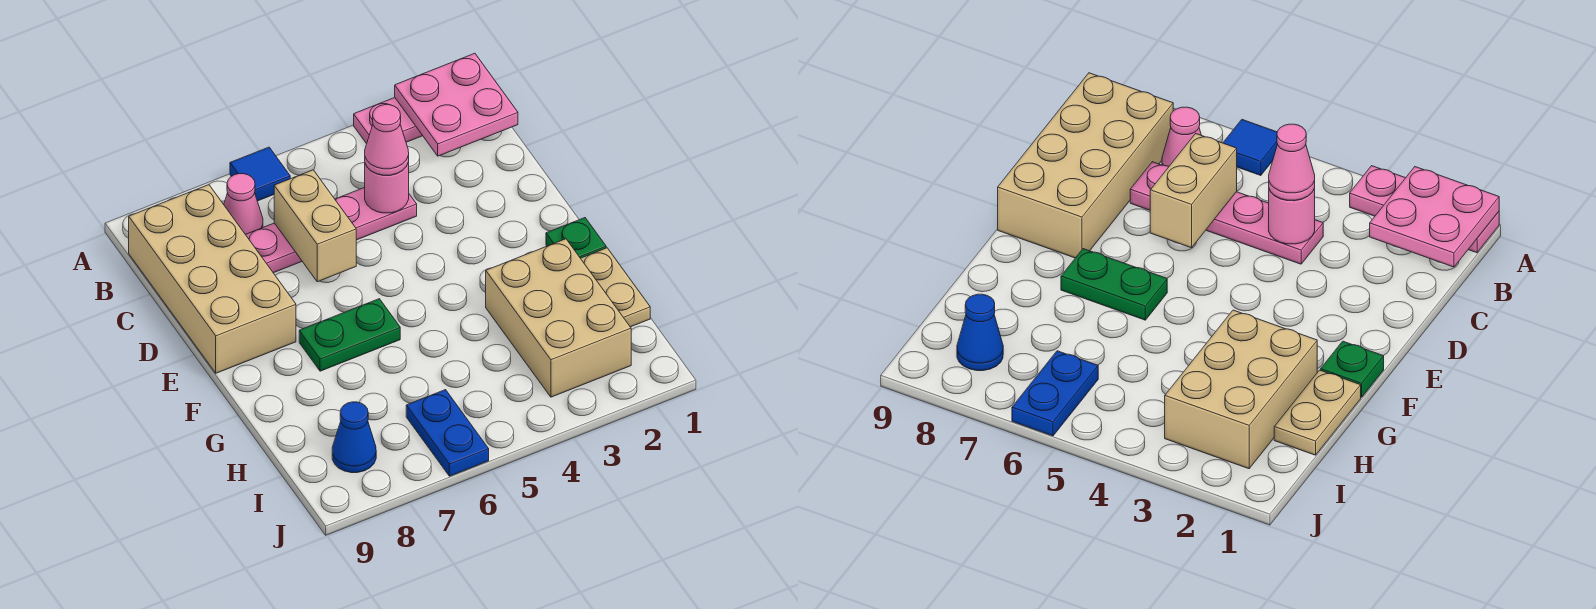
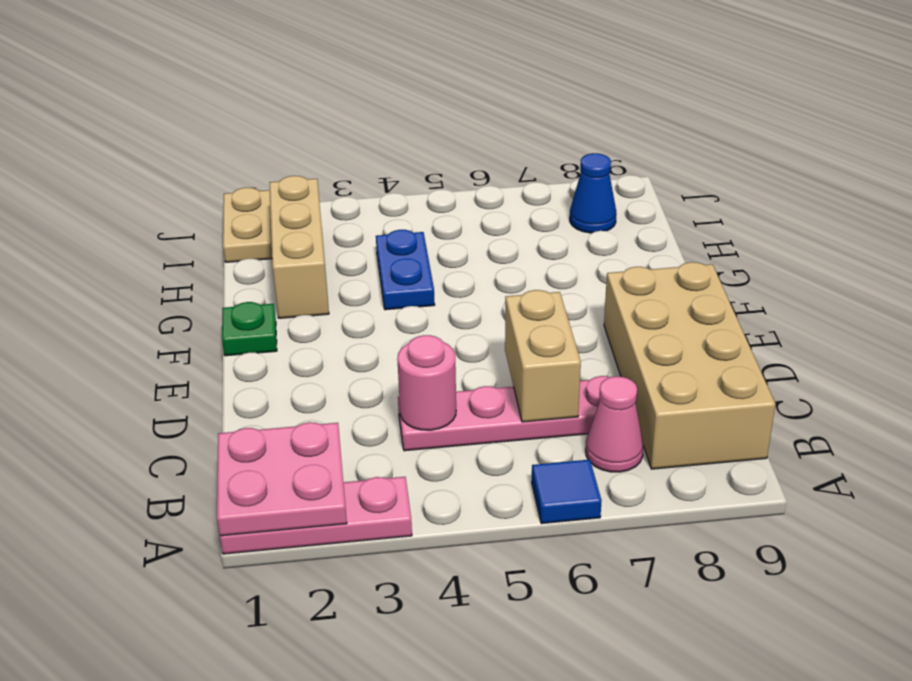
pink cone C4 level 3 -> none
green plate F6:F7 level 1 -> none
tan plate G1:H1 level 1 -> tan plate I1:J1 level 1
tan brick G2:I3 level 1 -> tan brick G2:I2 level 1
blue plate I6:J6 level 1 -> blue plate G4:H4 level 1

